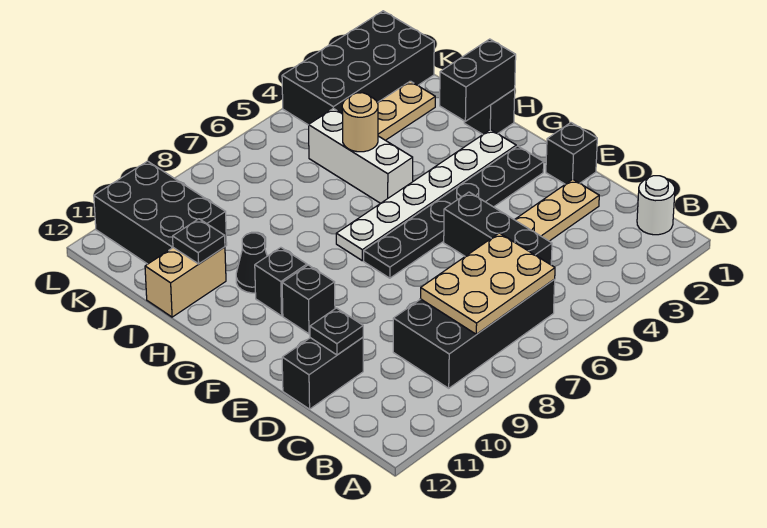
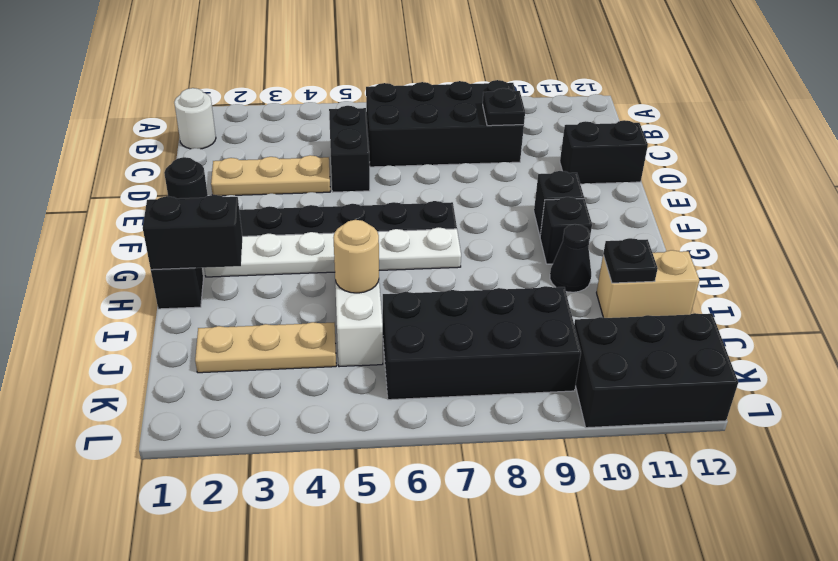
tan plate B6:C8 level 2 -> none
black brick C5:E5 level 1 -> black brick C5:D5 level 1
black plate D11 level 2 -> black plate C9 level 2
black brick E1 level 1 -> black round brick E1 level 1
black brick J10:L11 level 1 -> black brick K10:L12 level 1
black brick K1:L4 level 1 -> black brick J6:K9 level 1

